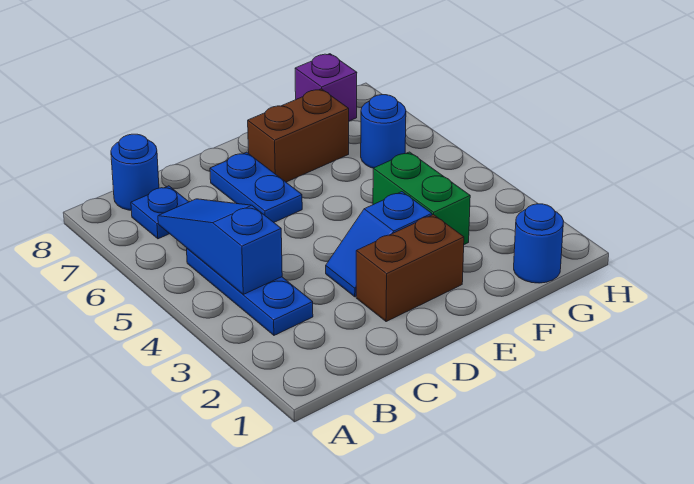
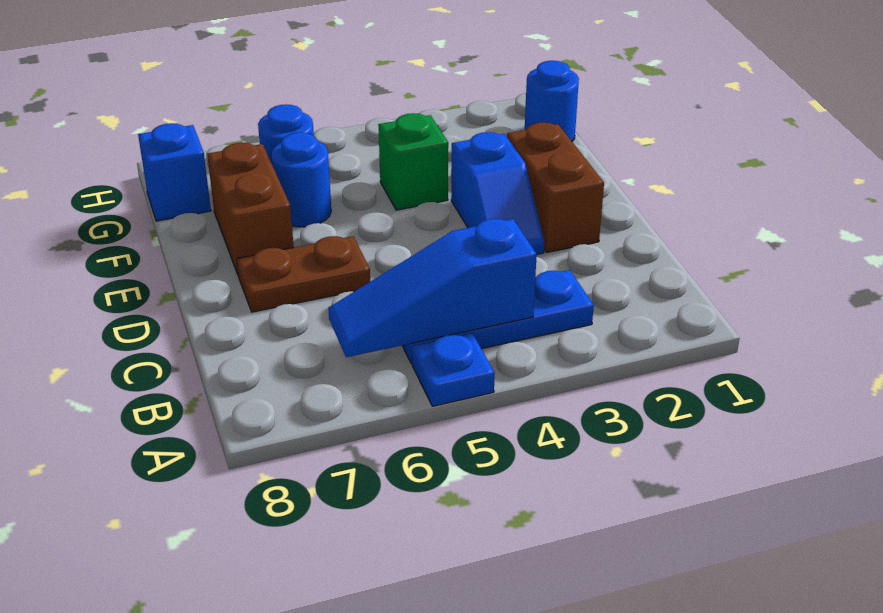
blue plate B7 level 1 -> blue plate A5 level 1
blue round brick B8 level 1 -> blue round brick F6 level 1
blue plate D6:D7 level 1 -> brown plate D6:D7 level 1
green brick F3:F4 level 1 -> green brick F4 level 1
purple brick G8 level 1 -> blue brick G8 level 1

